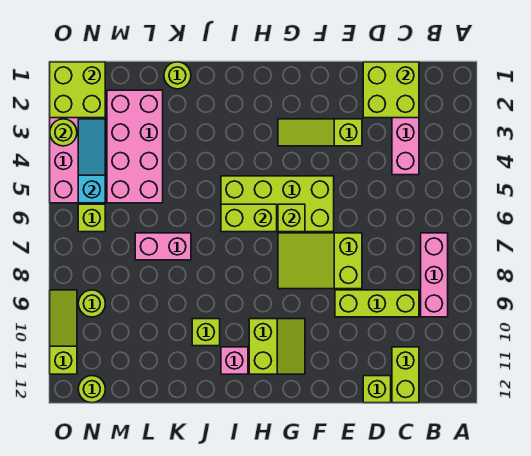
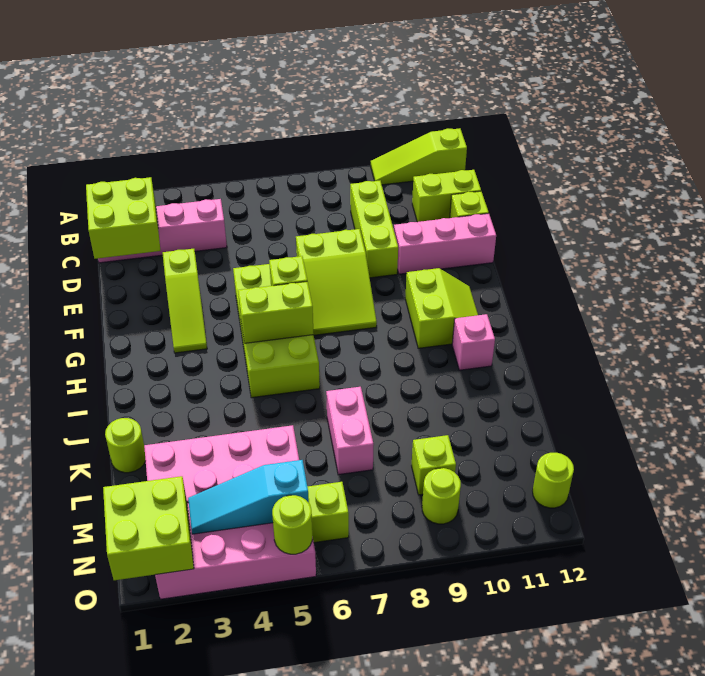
pink brick B7:B9 level 1 -> pink brick E10:E12 level 1
lime slope G10:H11 level 1 top H -> lime slope G10:H11 level 1 top 10
lime brick H6:I6 level 2 -> lime brick H5:H6 level 2
lime brick J10 level 1 -> lime brick M9 level 1
lime round brick O3 level 2 -> lime round brick O5 level 2
lime slope O9:O11 level 1 top 11 -> lime slope A10:A12 level 1 top 12

